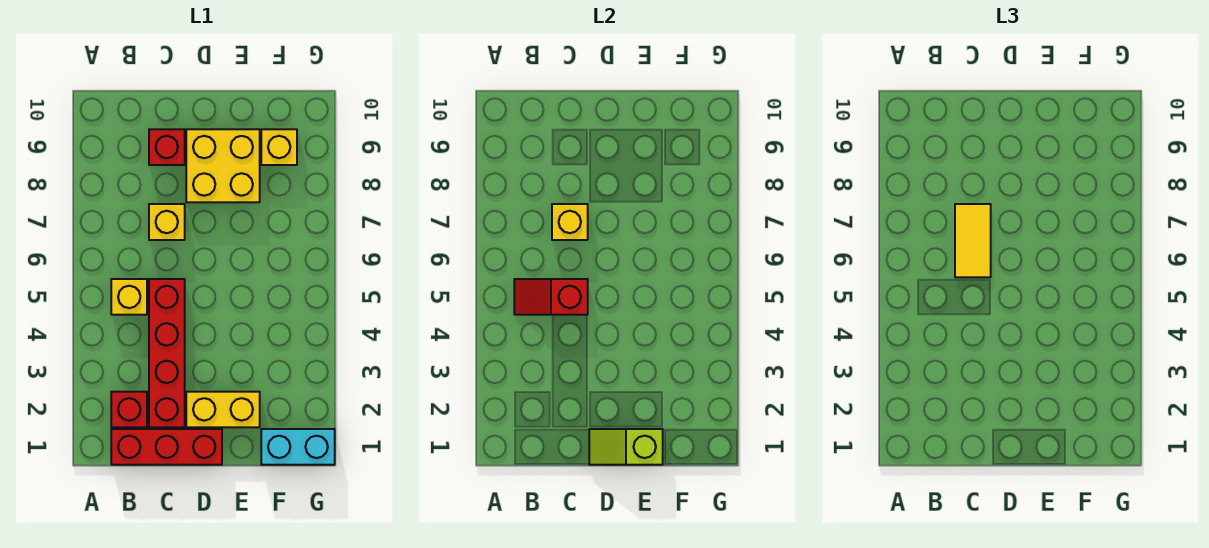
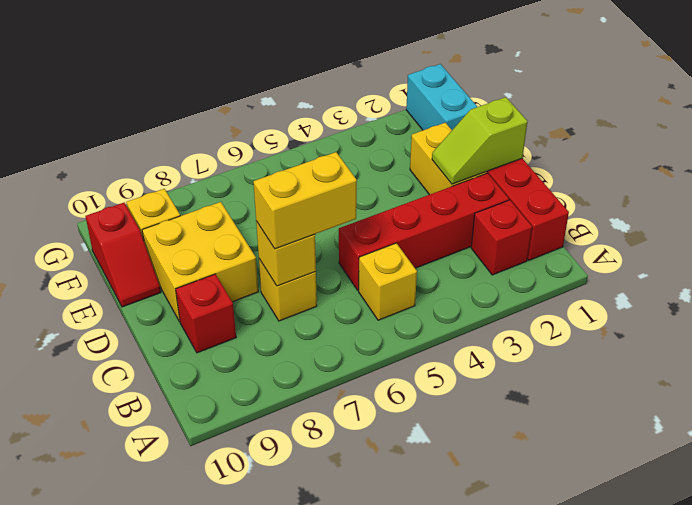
red slope B5:C5 level 2 top C -> red slope E10:F10 level 1 top F
yellow tile C6:C7 level 3 -> yellow brick C6:C7 level 3
lime slope D1:E1 level 2 top E -> lime slope D1:D2 level 2 top 1

